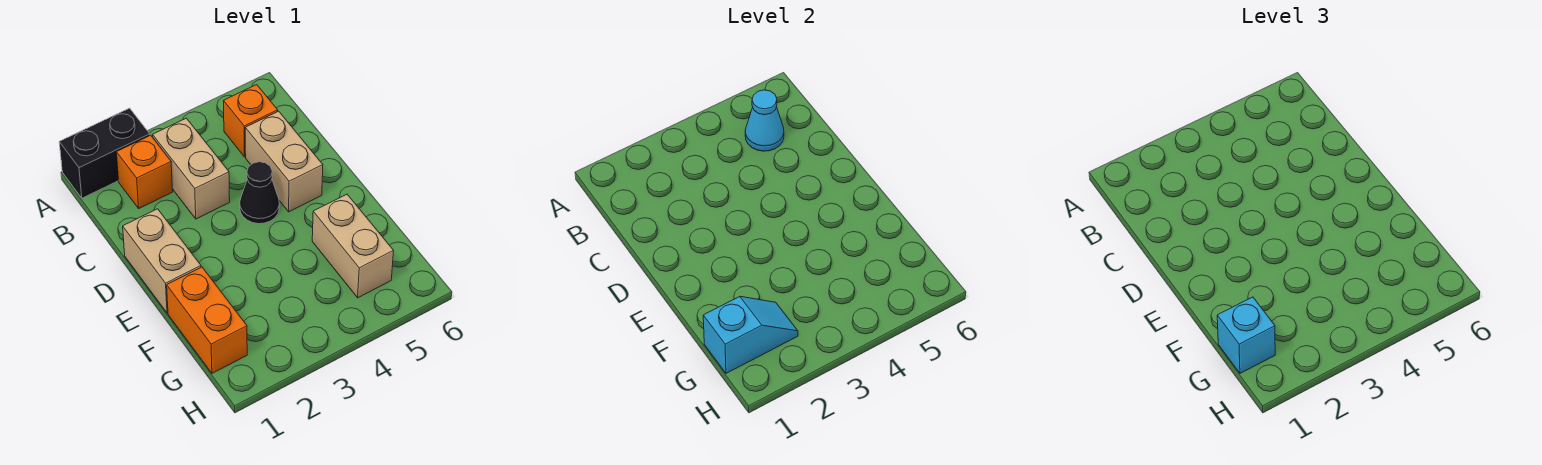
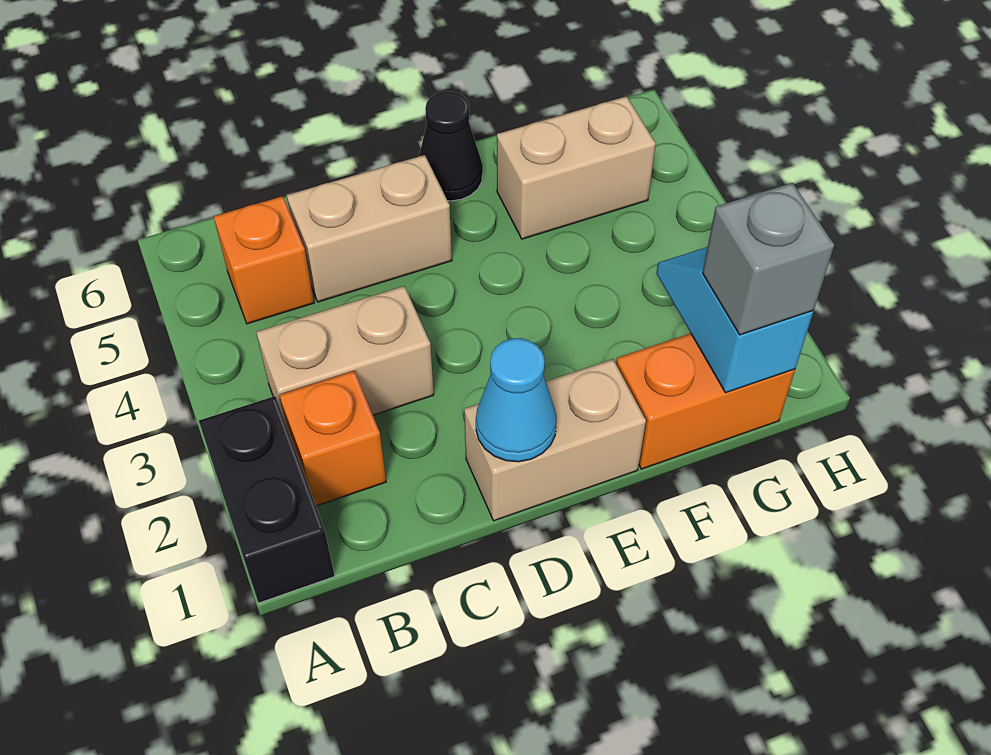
cyan cone B5 level 2 -> cyan cone D1 level 2
black cone D4 level 1 -> black cone E6 level 1
cyan brick G1 level 3 -> grey brick G1 level 3

